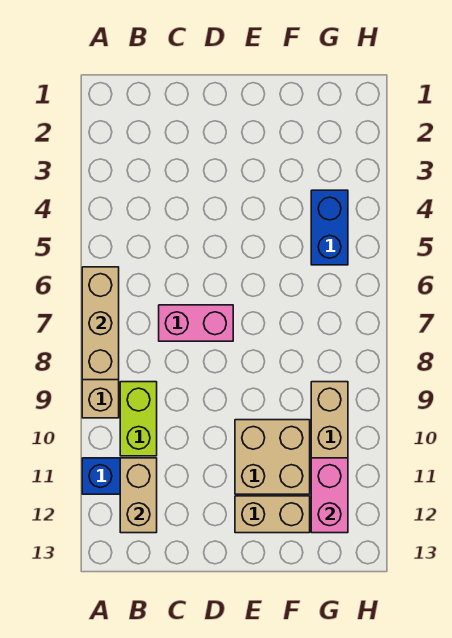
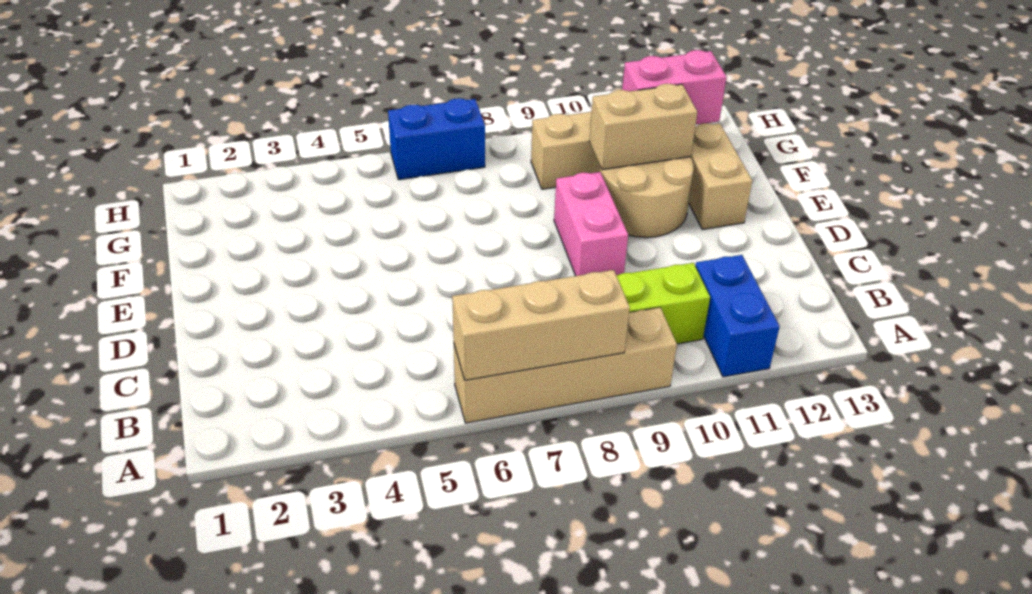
tan brick B11:B12 level 2 -> tan brick F10:F11 level 2
pink brick C7:D7 level 1 -> pink brick D9:E9 level 1
tan brick E10:F11 level 1 -> tan round brick E10:F11 level 1
blue brick G4:G5 level 1 -> blue brick H6:H7 level 1

